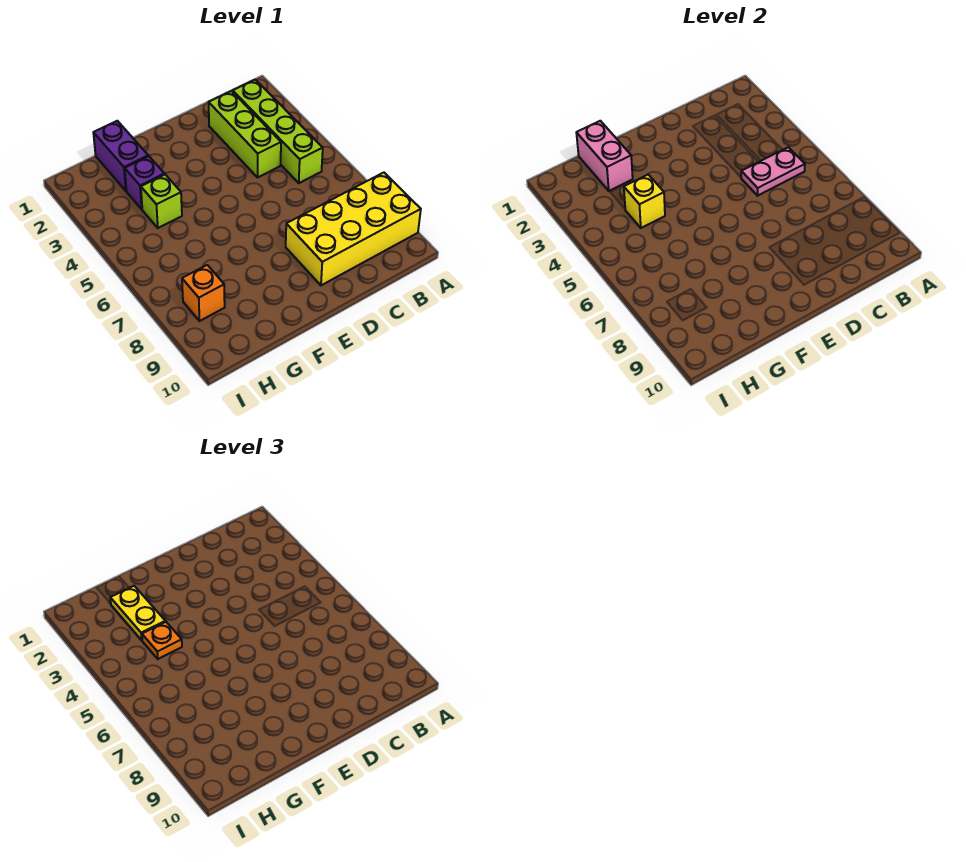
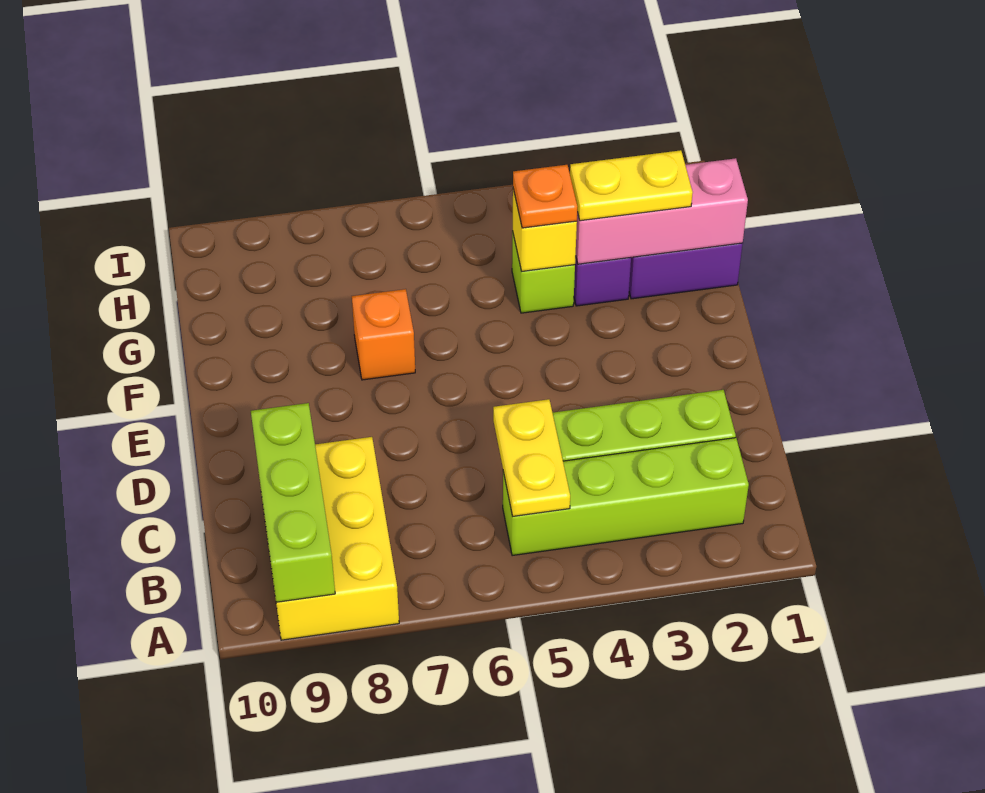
yellow brick A8:D9 level 1 -> yellow brick A8:C9 level 1
none -> lime brick A9:C9 level 2
pink plate B5:C5 level 2 -> yellow plate B5:C5 level 2
pink brick G1:G2 level 2 -> pink brick G1:G3 level 2
orange brick H8 level 1 -> orange brick F7 level 1

